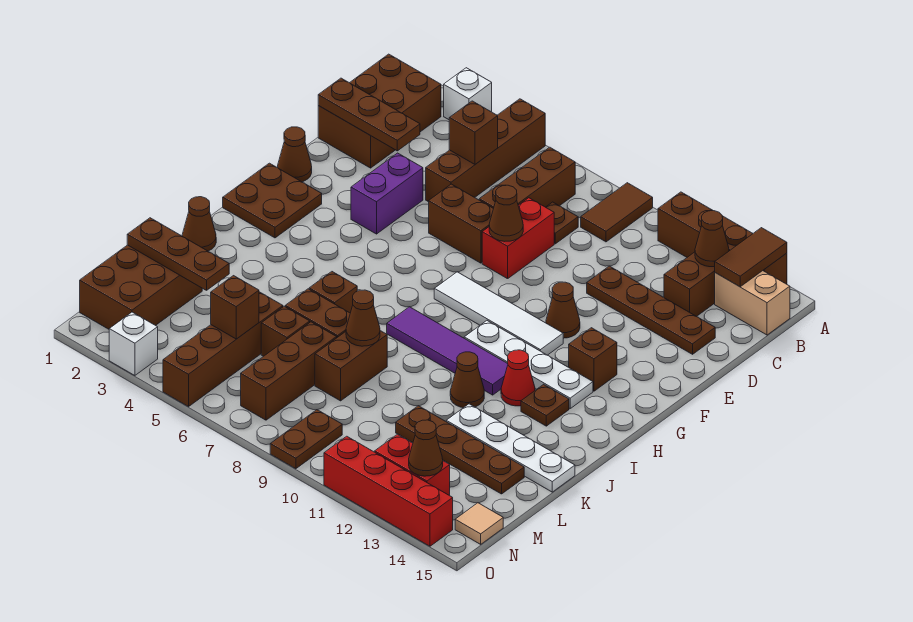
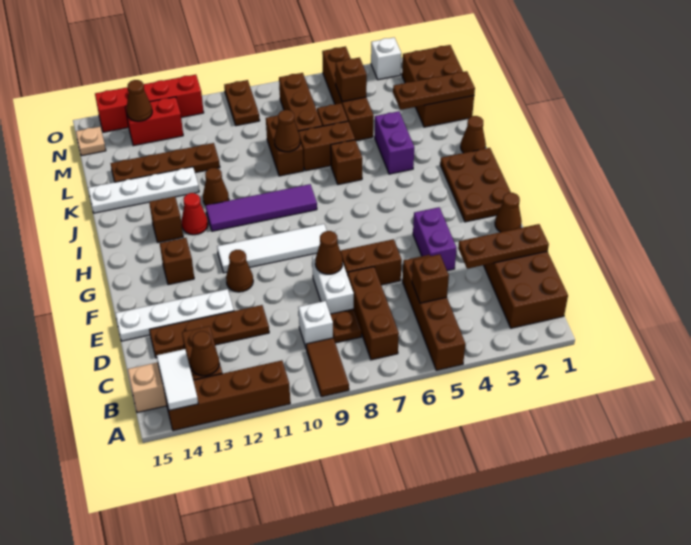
white brick A3 level 1 -> white brick C9 level 1
brown tile A14:B14 level 2 -> white tile A14:B14 level 2
red brick D8:E8 level 1 -> white brick D8:E8 level 1
brown plate G1:H2 level 1 -> brown plate G1:I2 level 1
white plate H10:H13 level 1 -> white plate E12:E15 level 1
brown plate I13 level 1 -> brown brick I13 level 1
none -> purple brick J4:K4 level 1
tan tile N15 level 1 -> tan plate N15 level 1

